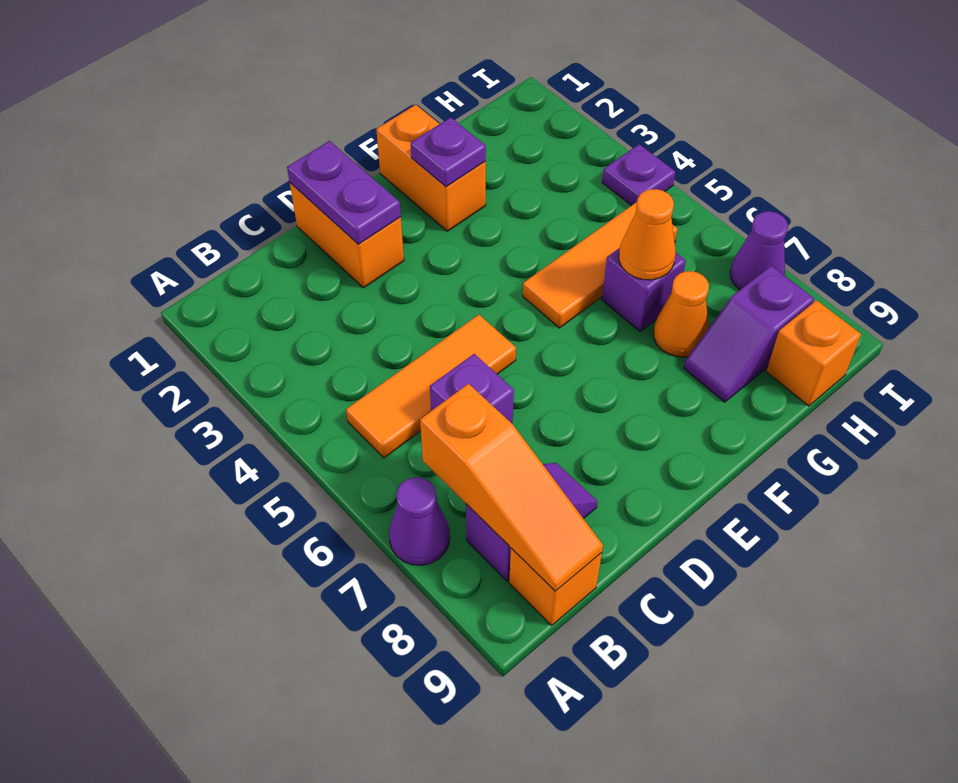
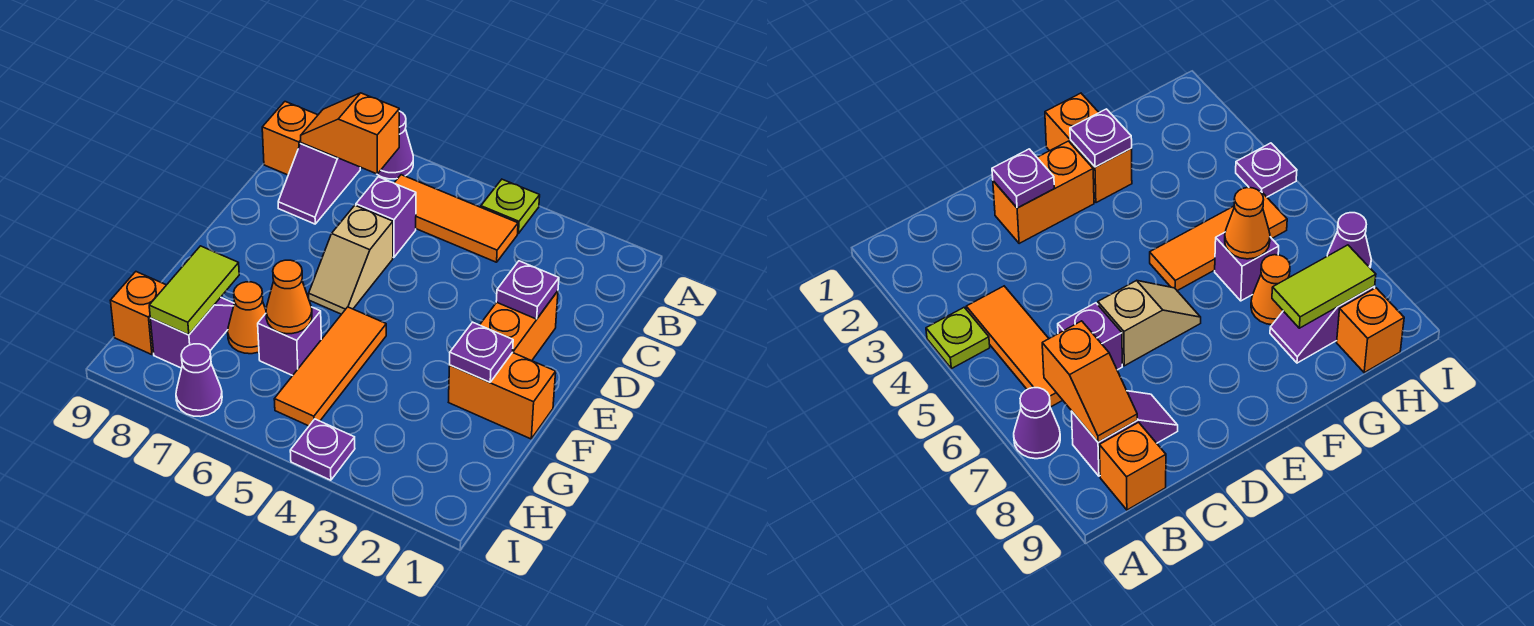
none -> lime plate A4 level 1
orange tile B5:D5 level 1 -> orange tile B4:B6 level 1
orange slope B7:B9 level 2 top 7 -> orange slope B7:B8 level 2 top 7
orange brick D1:D2 level 1 -> orange brick D2:E2 level 1
purple plate D1:D2 level 2 -> purple plate D2 level 2
none -> tan slope D6:E6 level 1 top D
none -> lime tile G8:H8 level 2

